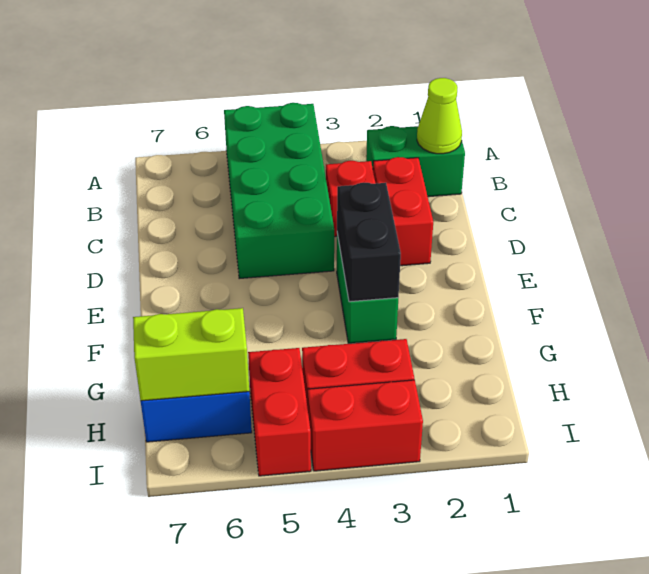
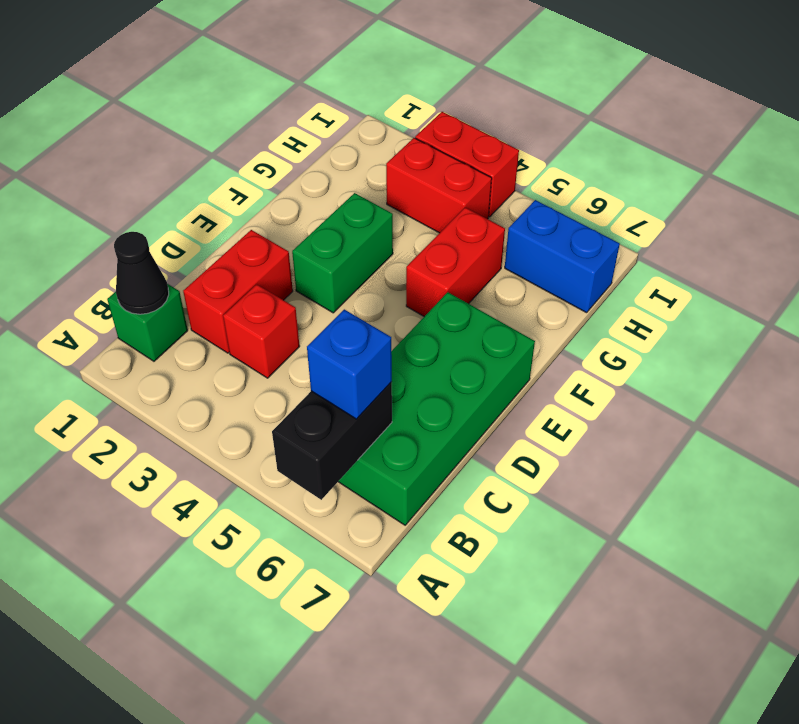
green brick A4:D5 level 1 -> green brick B6:E7 level 1
green brick B1:B2 level 1 -> green brick B1 level 1
lime cone B1 level 2 -> black cone B1 level 2
none -> blue brick B6 level 3
black brick E3:F3 level 2 -> black brick A6:B6 level 2
red brick H5:I5 level 1 -> red brick F5:G5 level 1
lime brick H6:H7 level 2 -> none

